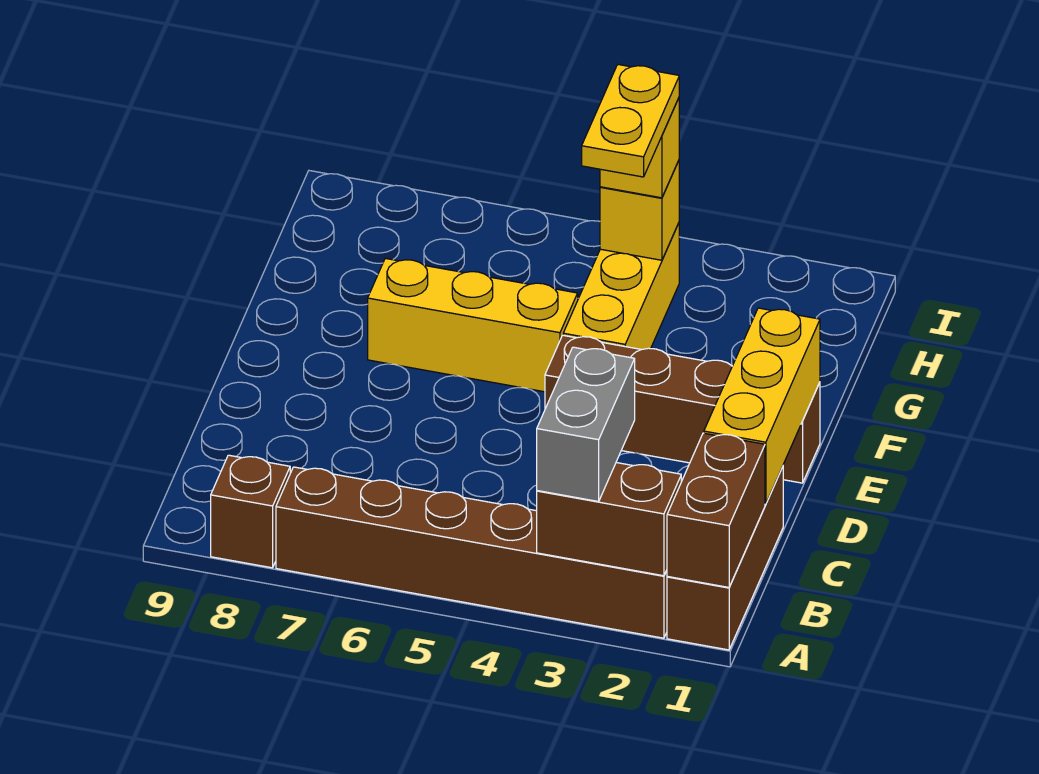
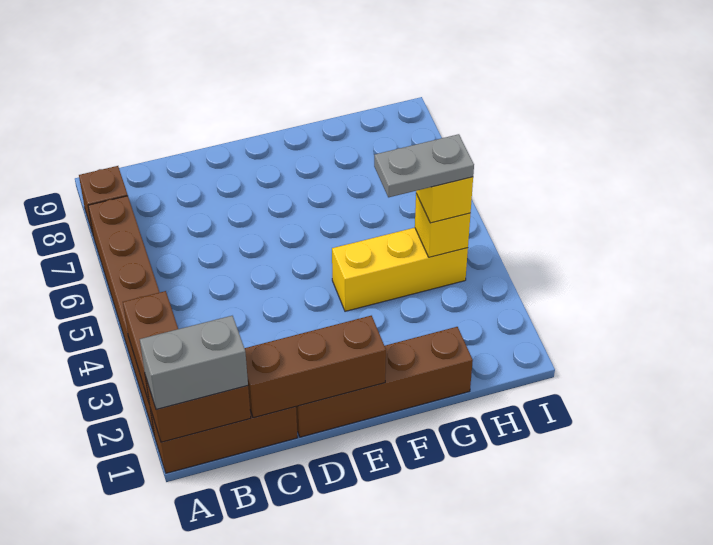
grey brick A3:B3 level 3 -> grey brick A1:B1 level 3
yellow brick C1:E1 level 2 -> brown brick C1:E1 level 2
brown brick E1:E4 level 1 -> brown brick D1:G1 level 1
yellow brick F5:F7 level 1 -> none
yellow plate G4:H4 level 4 -> grey plate G4:H4 level 4

